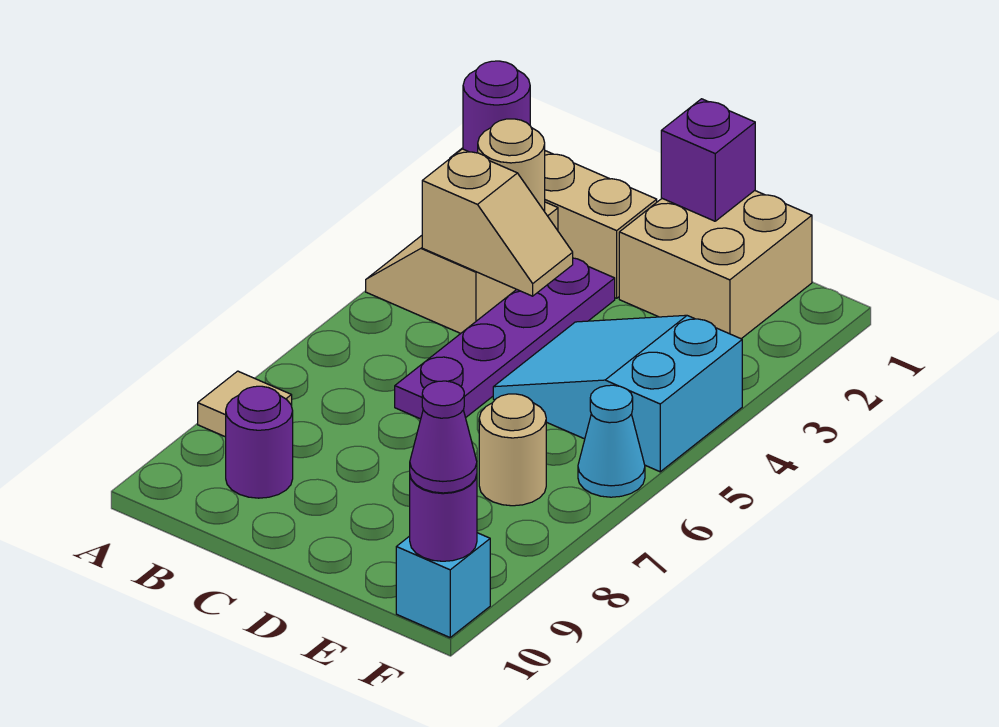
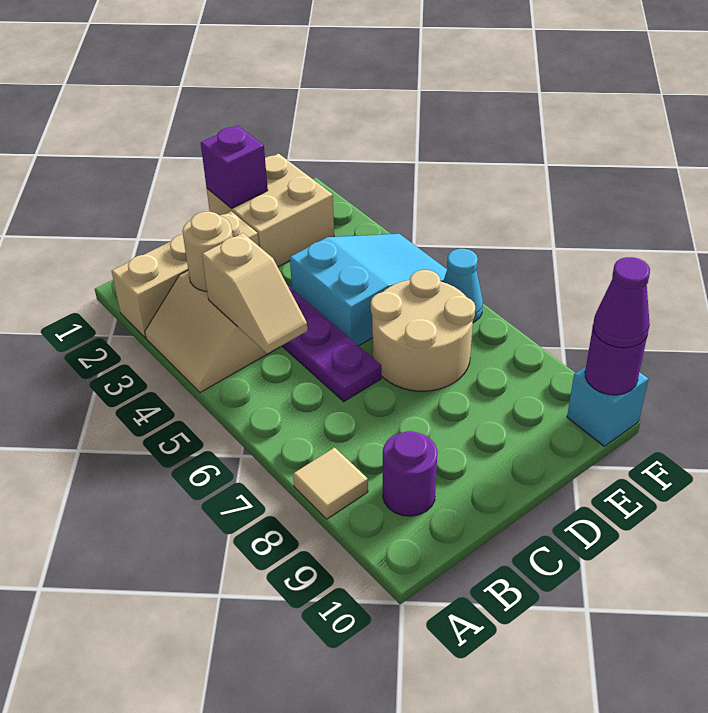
purple round brick A2 level 2 -> none
tan slope B4:C4 level 2 top B -> tan slope B4:B5 level 2 top 4
cyan slope D4:F5 level 1 top F -> cyan slope D4:F5 level 1 top D
tan round brick E7 level 1 -> tan round brick D6:E7 level 1

